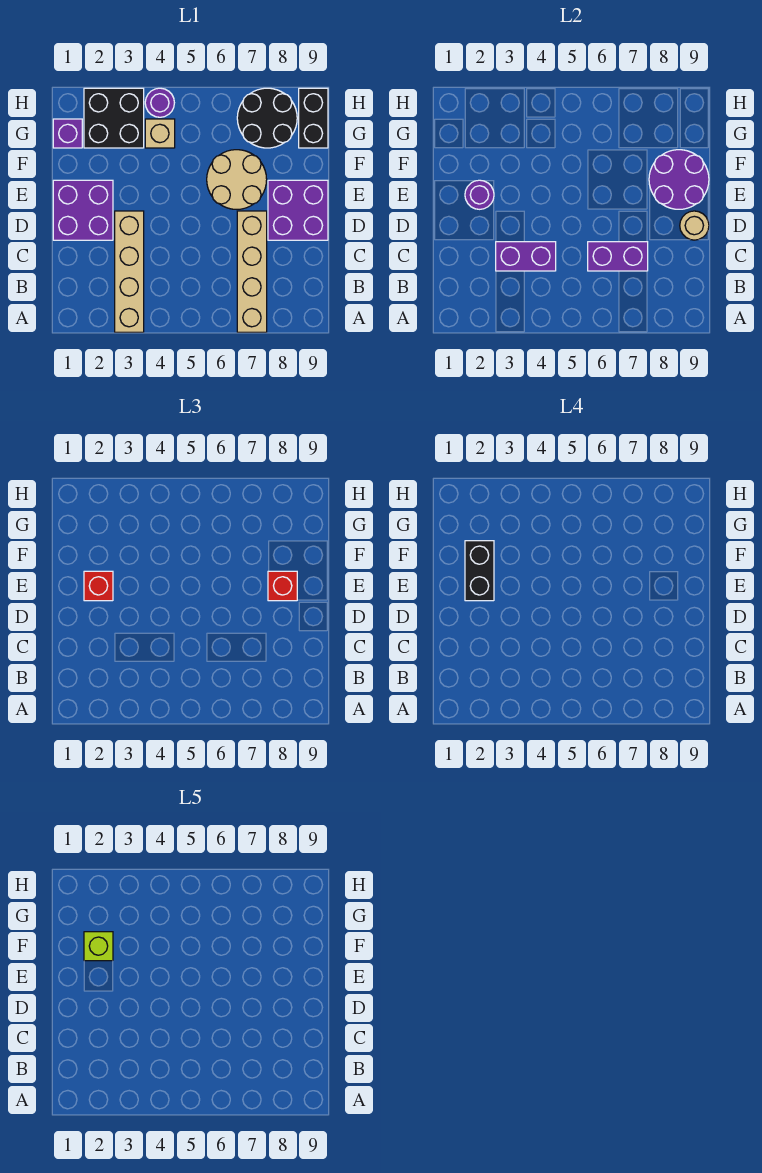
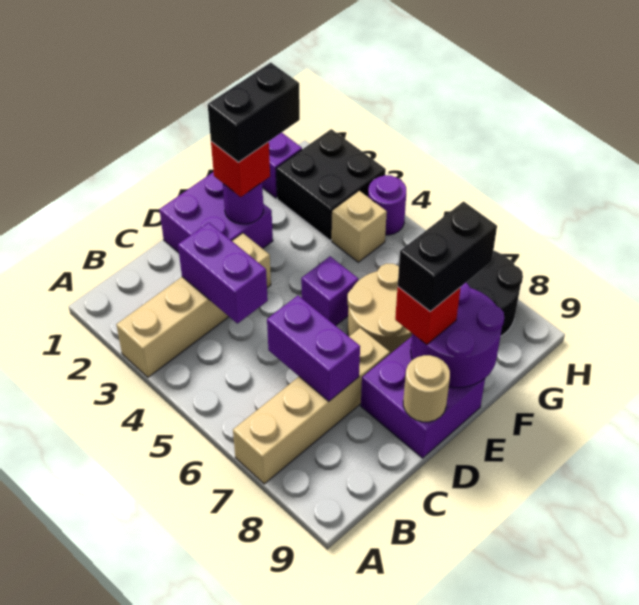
none -> purple brick E5 level 1
lime brick F2 level 5 -> none
black brick G9:H9 level 1 -> black brick E8:F8 level 4

